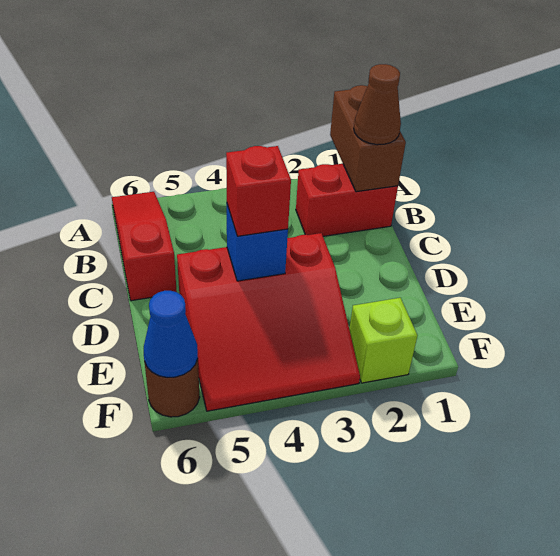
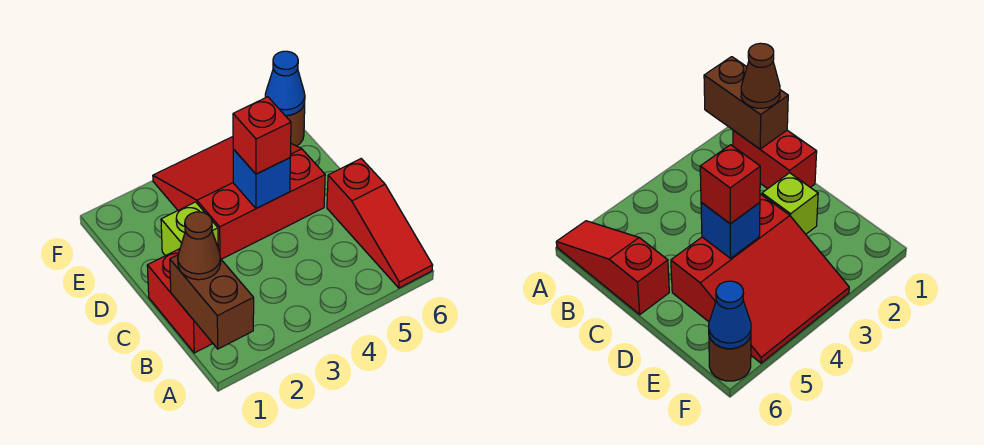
red brick B1:B2 level 1 -> red brick B1:C1 level 1
lime brick F2 level 1 -> lime brick D2 level 1

